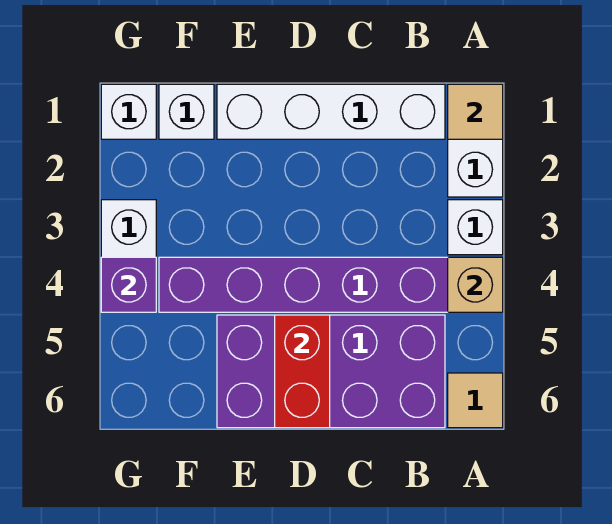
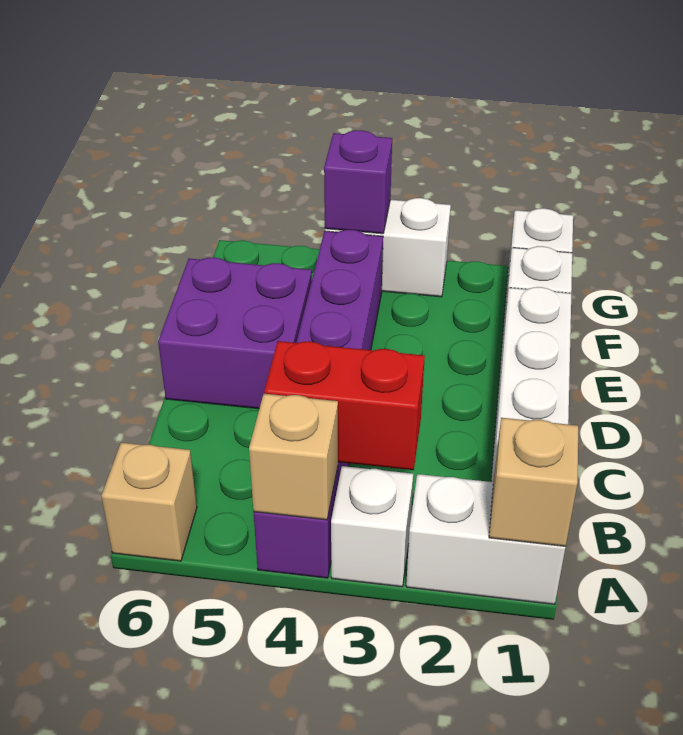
tan tile A1 level 2 -> tan brick A1 level 2
tan tile A6 level 1 -> tan brick A6 level 1
purple brick B5:E6 level 1 -> purple brick D5:E6 level 1
red brick D5:D6 level 2 -> red brick B3:B4 level 2

